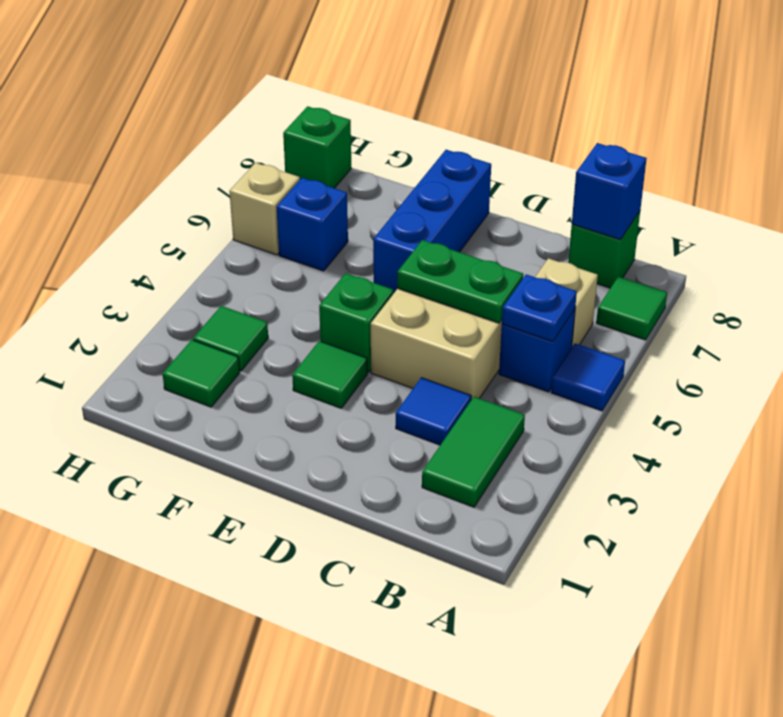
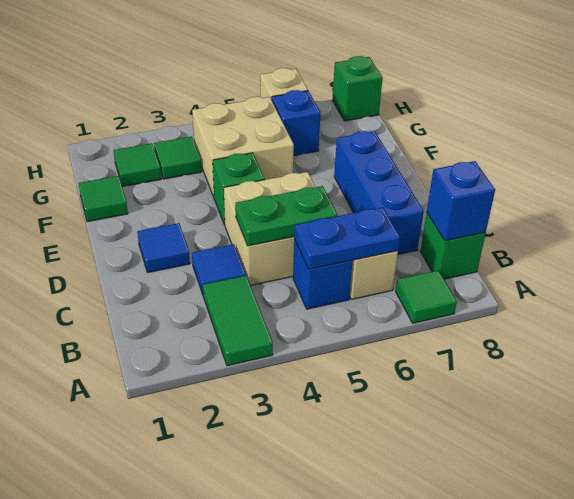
blue tile A5 level 1 -> blue tile D2 level 1
green tile B2:B3 level 1 -> green tile A3:B3 level 1
blue plate B5 level 2 -> blue plate B5:B6 level 2
green plate C5:D5 level 2 -> green plate C4:C5 level 2
green tile E3 level 1 -> green tile F1 level 1
blue brick E6:E8 level 1 -> blue brick C7:E7 level 1
none -> tan brick F4:G5 level 1

